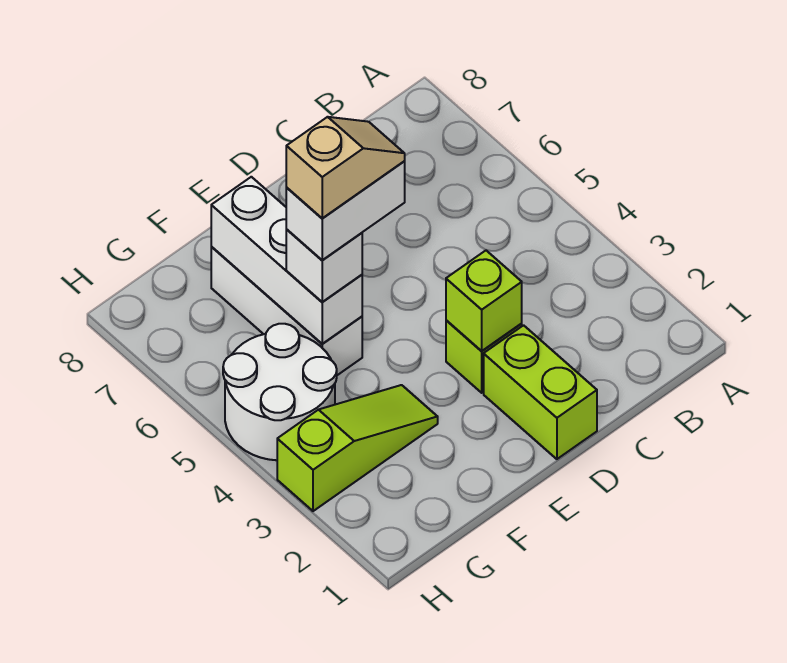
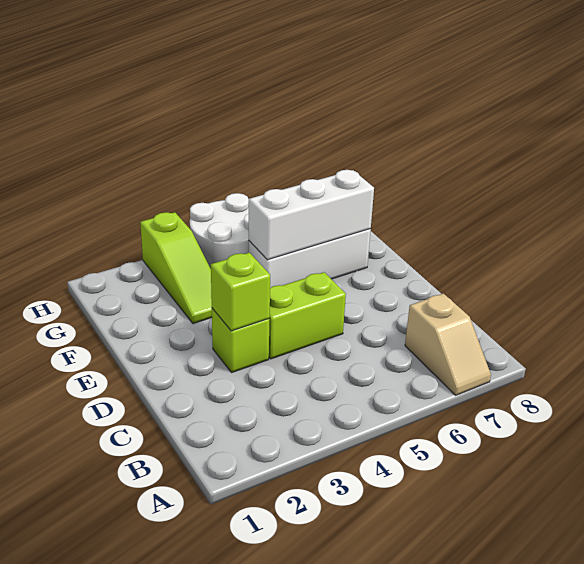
lime brick D1:D2 level 1 -> lime brick D4:D5 level 1
white brick E5:F5 level 4 -> none
tan slope E5:F5 level 5 top F -> tan slope A7:B7 level 1 top B
white brick F5 level 3 -> none

